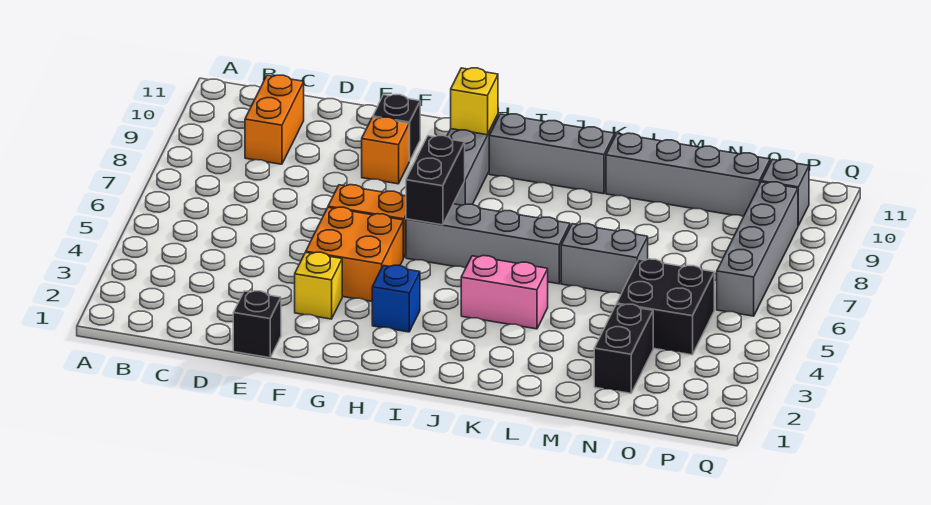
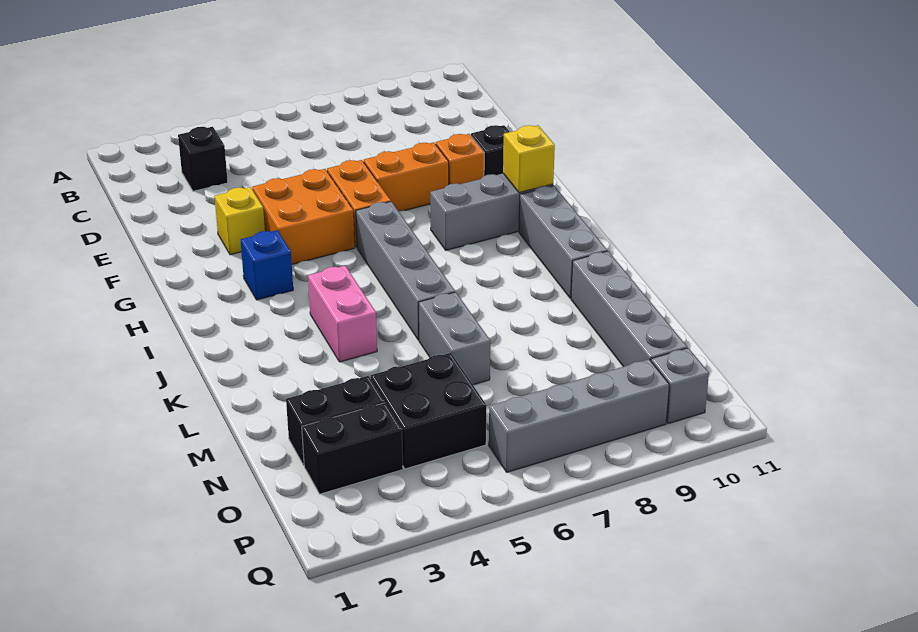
orange brick C9:C10 level 1 -> orange brick F7:F8 level 1
black brick E1 level 1 -> black brick C3 level 1
black brick H6:H7 level 2 -> black brick O2:O3 level 1

